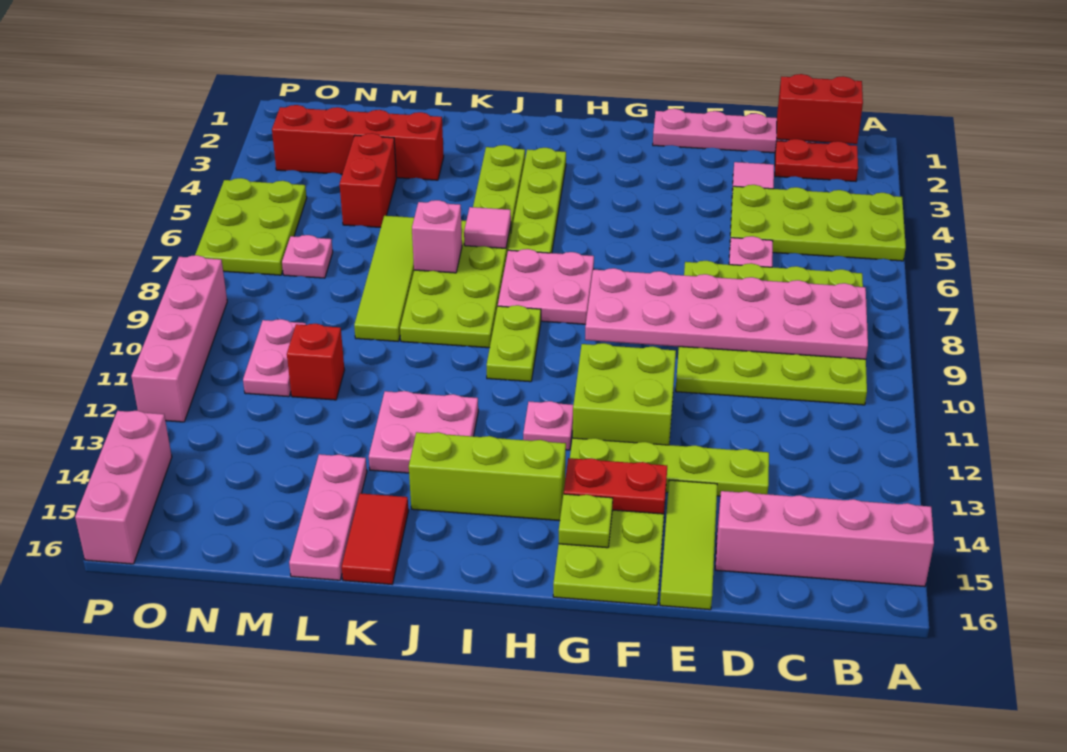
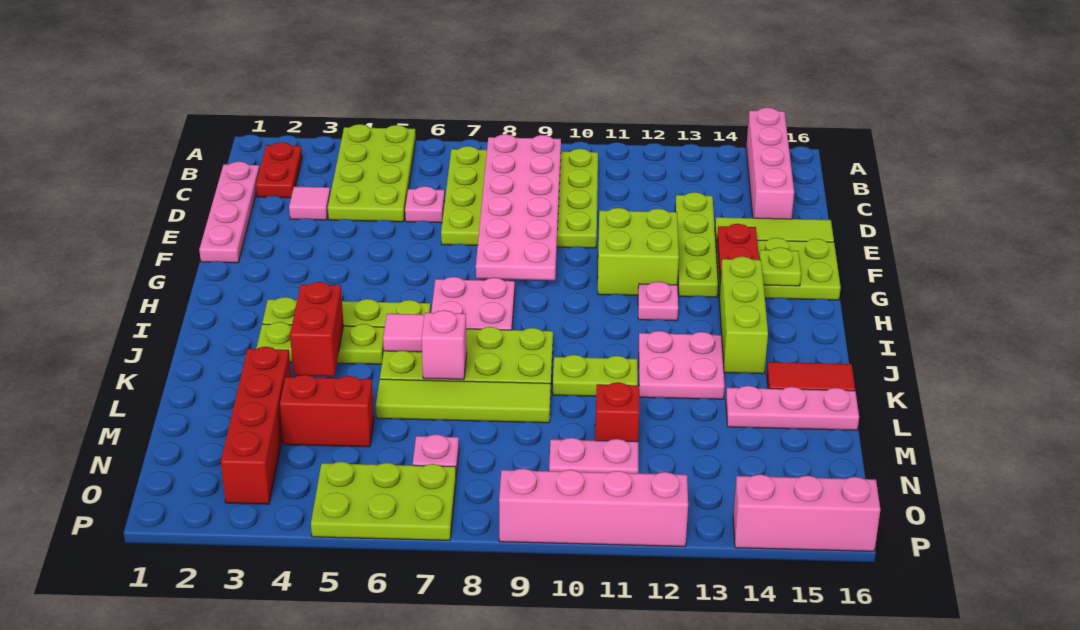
red brick B1:C1 level 2 -> red brick J4:K4 level 2
lime plate I9:I10 level 1 -> lime plate K10:K11 level 1

